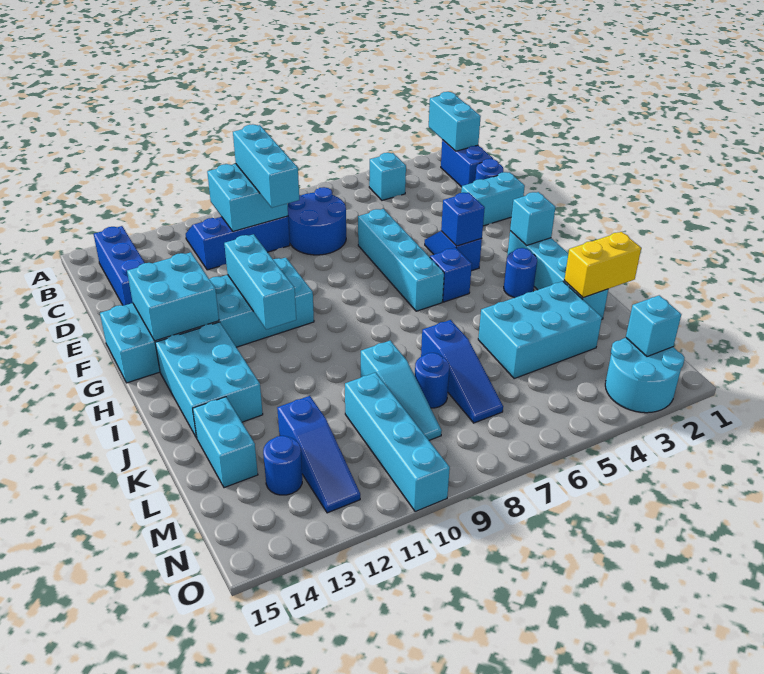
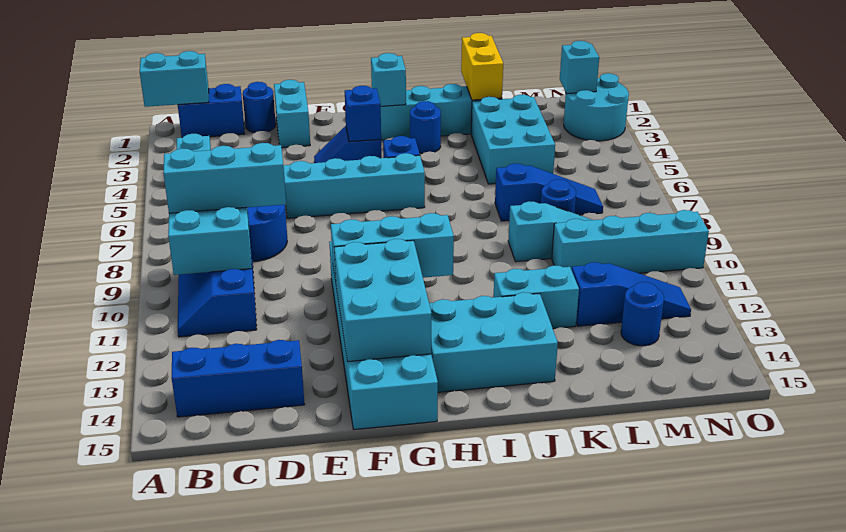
cyan brick F13:G14 level 2 -> cyan brick F12:G14 level 2
cyan brick K14:L14 level 1 -> cyan brick J12:K12 level 1

